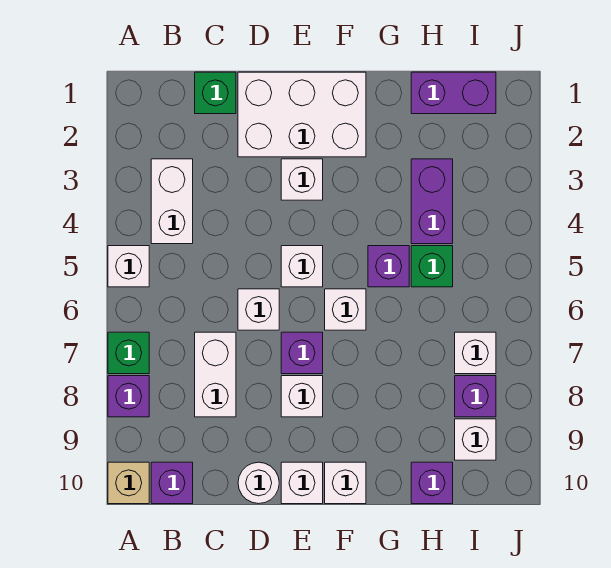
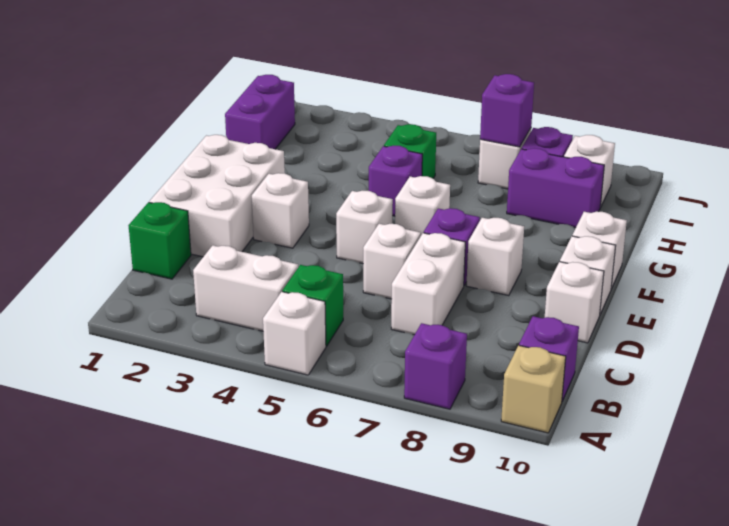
green brick A7 level 1 -> green brick B5 level 1
white brick C7:C8 level 1 -> white brick C7:D7 level 1
white round brick D10 level 1 -> white brick D10 level 1
purple brick H3:H4 level 1 -> purple brick H8:H9 level 1
purple brick H10 level 1 -> purple brick I7 level 2

